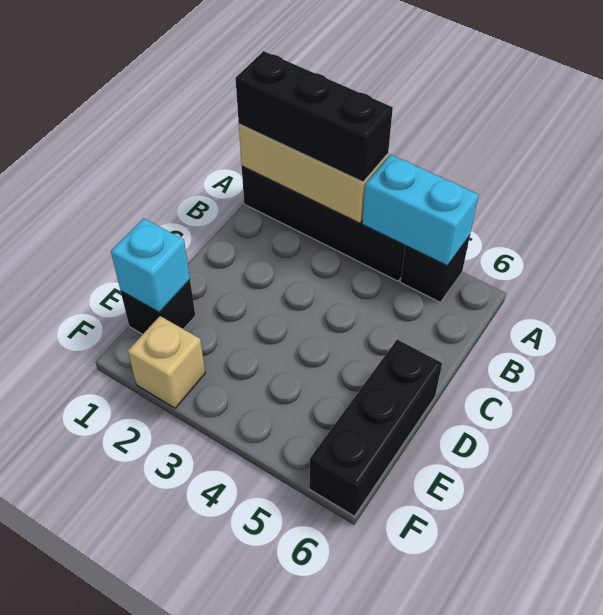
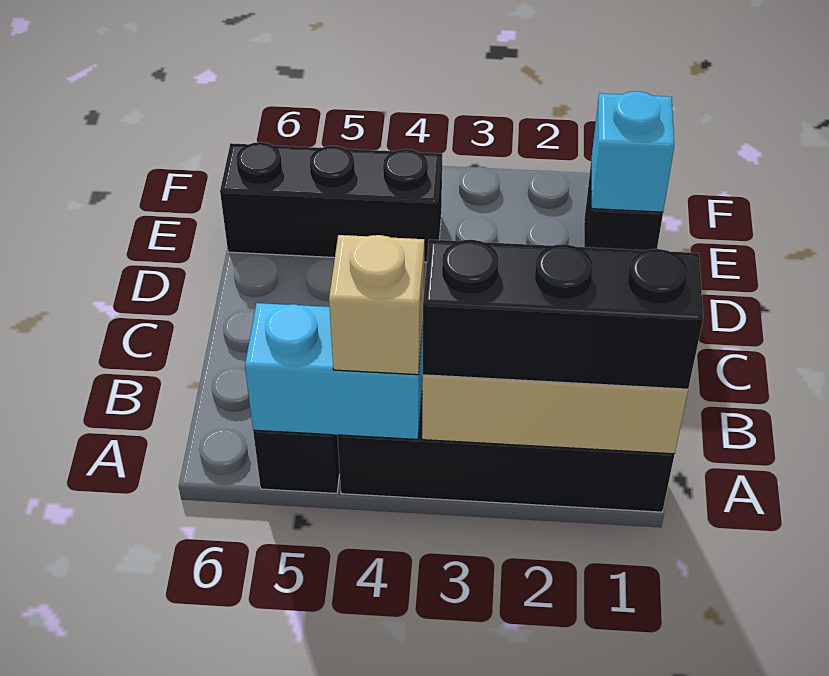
black brick D6:F6 level 1 -> black brick E4:E6 level 1
tan brick F2 level 1 -> tan brick A4 level 3

